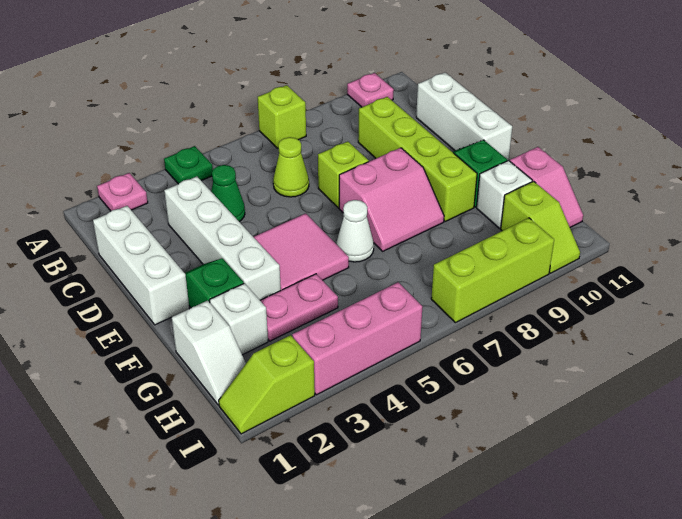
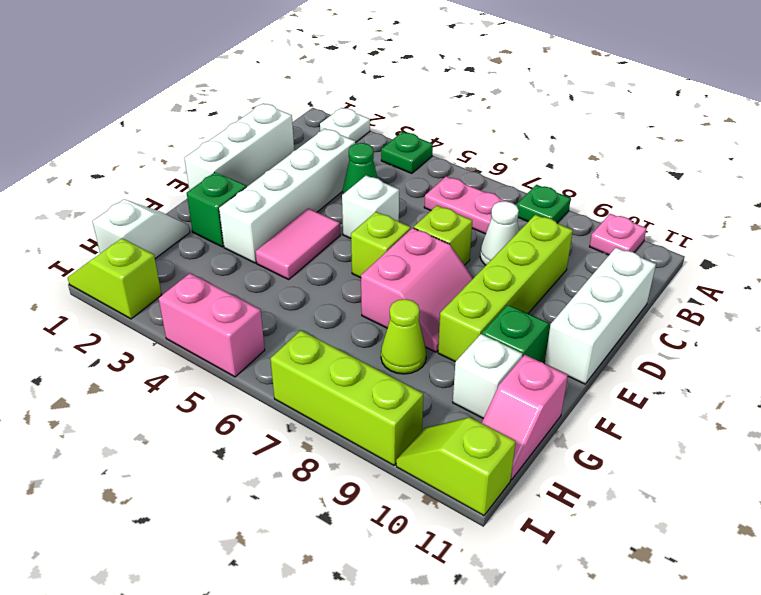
pink plate A2 level 1 -> white plate A2 level 1
lime brick A7 level 1 -> lime brick E6 level 1
none -> green plate A8 level 1
lime cone C6 level 1 -> lime cone G8 level 1
pink tile E4:F5 level 1 -> pink tile E4:F4 level 1
pink slope E7:F8 level 1 top E -> pink slope E7:F8 level 1 top 7
white cone F6 level 1 -> white cone C8 level 1
white slope G1:H1 level 1 top G -> white slope G1:H1 level 1 top H
white brick G2 level 1 -> white brick D5 level 1
pink plate G3:G4 level 1 -> pink plate B6:B7 level 1
lime slope H10:I10 level 1 top H -> lime slope I10:I11 level 1 top 11
pink brick I3:I5 level 1 -> pink brick I4:I5 level 1

